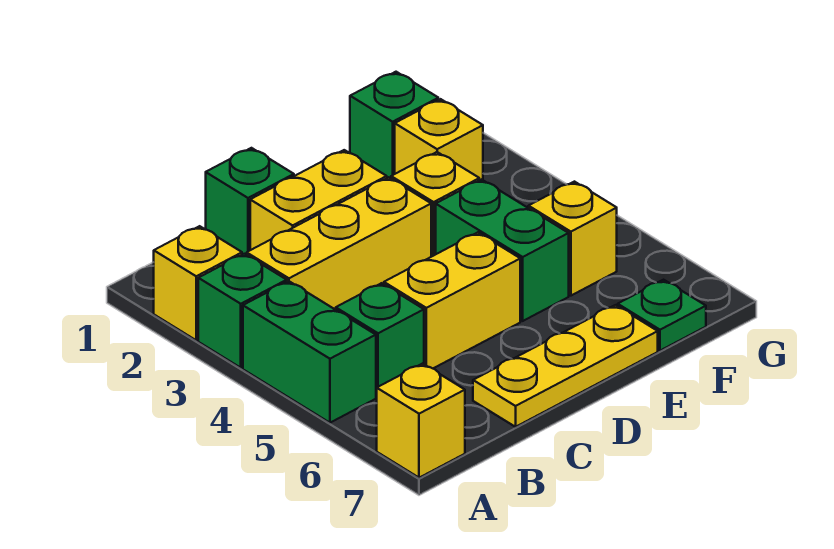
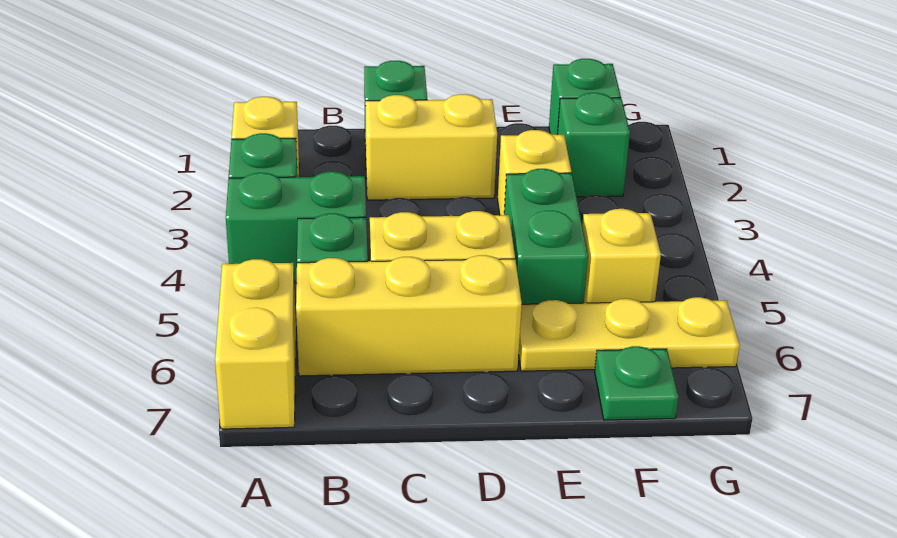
green brick A4:A5 level 1 -> green brick A4:B4 level 1
yellow brick A7 level 1 -> yellow brick A6:A7 level 1
yellow brick B3:D3 level 1 -> yellow brick B6:D6 level 1
yellow plate C7:E7 level 1 -> yellow plate E6:G6 level 1
yellow brick F2 level 1 -> green brick F2 level 1

